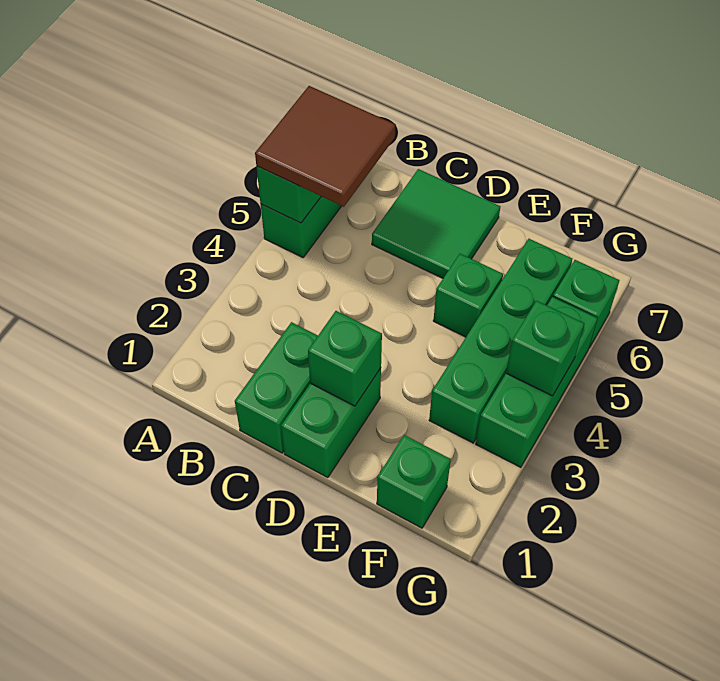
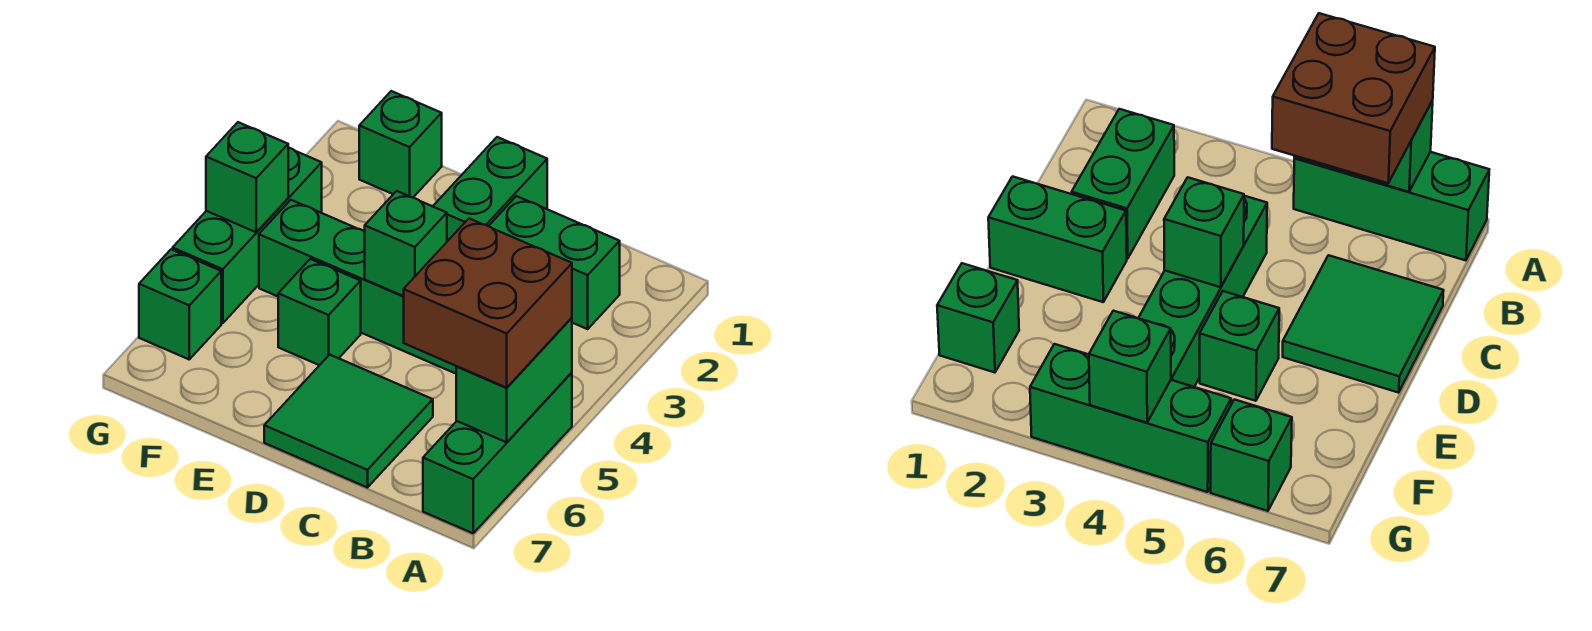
brown tile A5:B6 level 3 -> brown brick A5:B6 level 3
green brick C1:C2 level 1 -> green brick B2:C2 level 1
green brick D2 level 2 -> green brick D4 level 2
green brick F3:F6 level 1 -> green brick C4:F4 level 1

